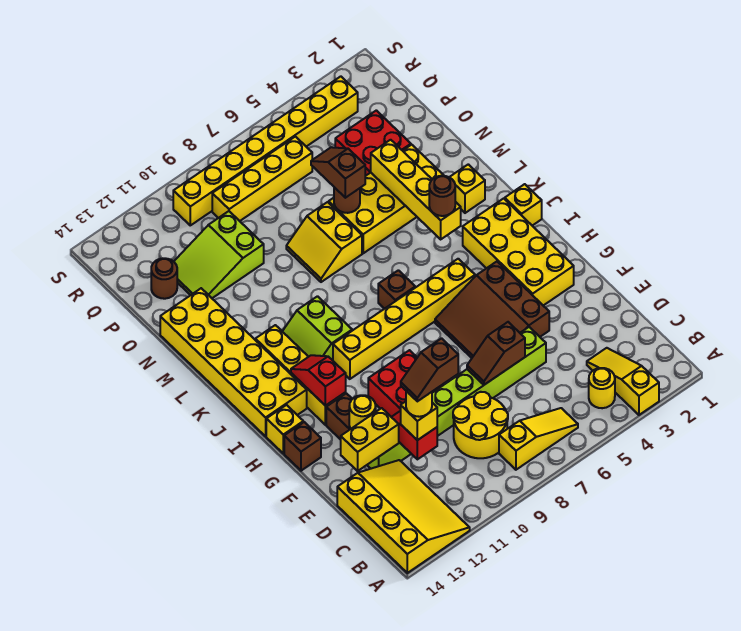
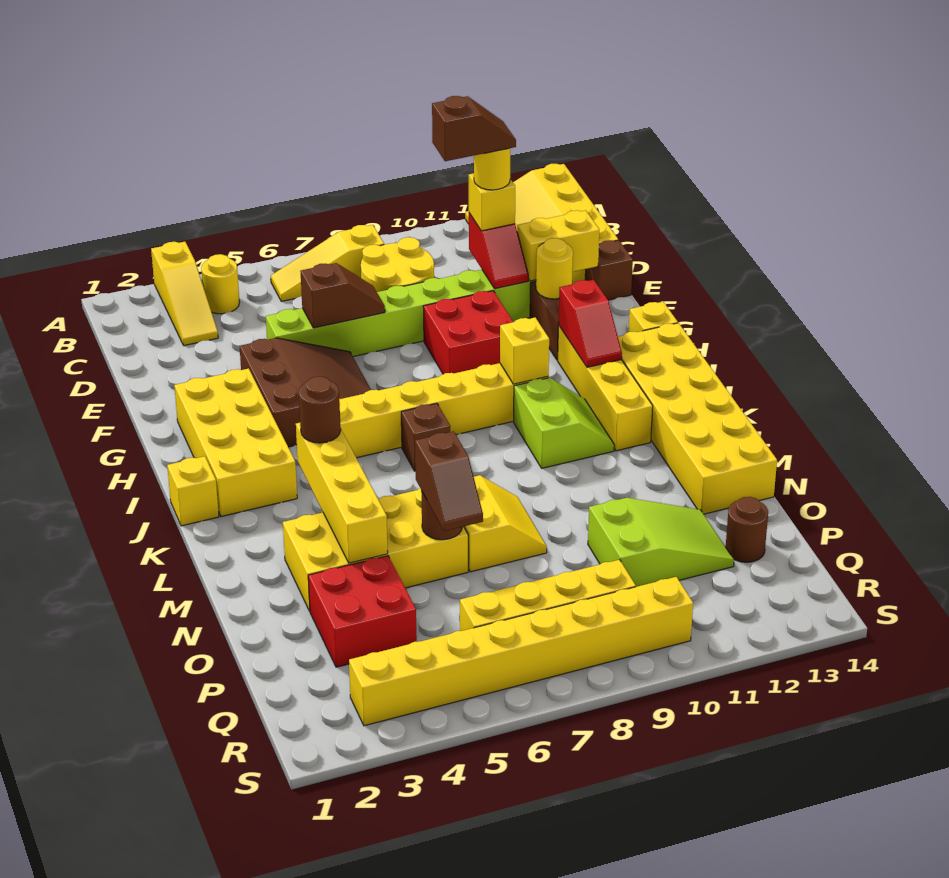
brown brick G14 level 1 -> brown brick E14 level 1
yellow brick L2 level 1 -> yellow brick I10 level 2

